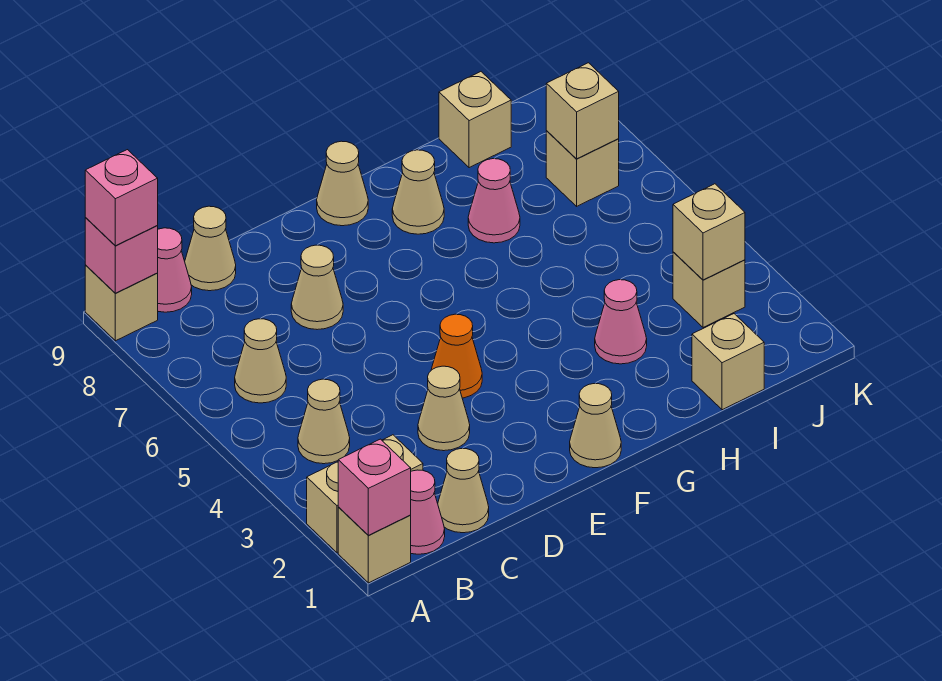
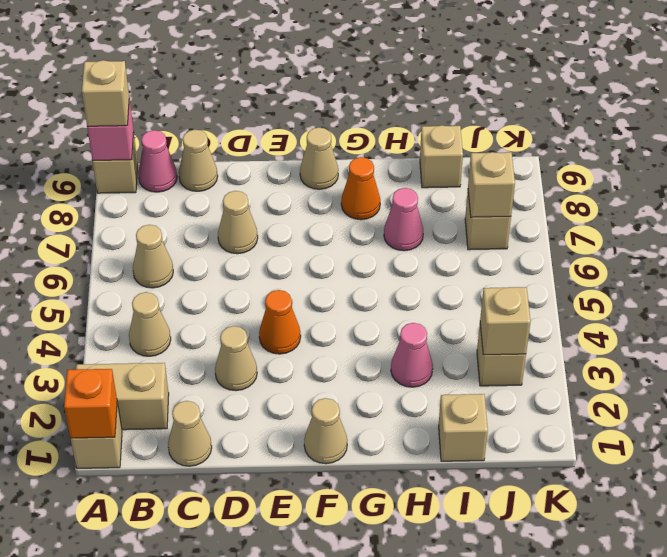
pink brick A1 level 2 -> orange brick A1 level 2
pink brick A9 level 3 -> tan brick A9 level 3
pink cone B1 level 1 -> none
tan cone G8 level 1 -> orange cone G8 level 1

